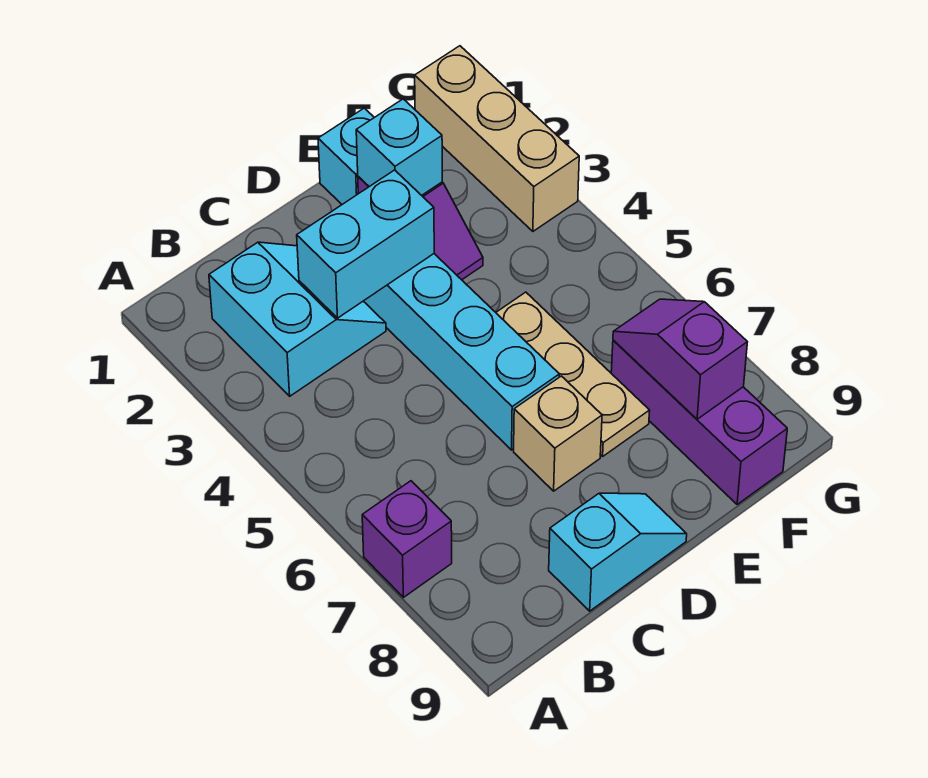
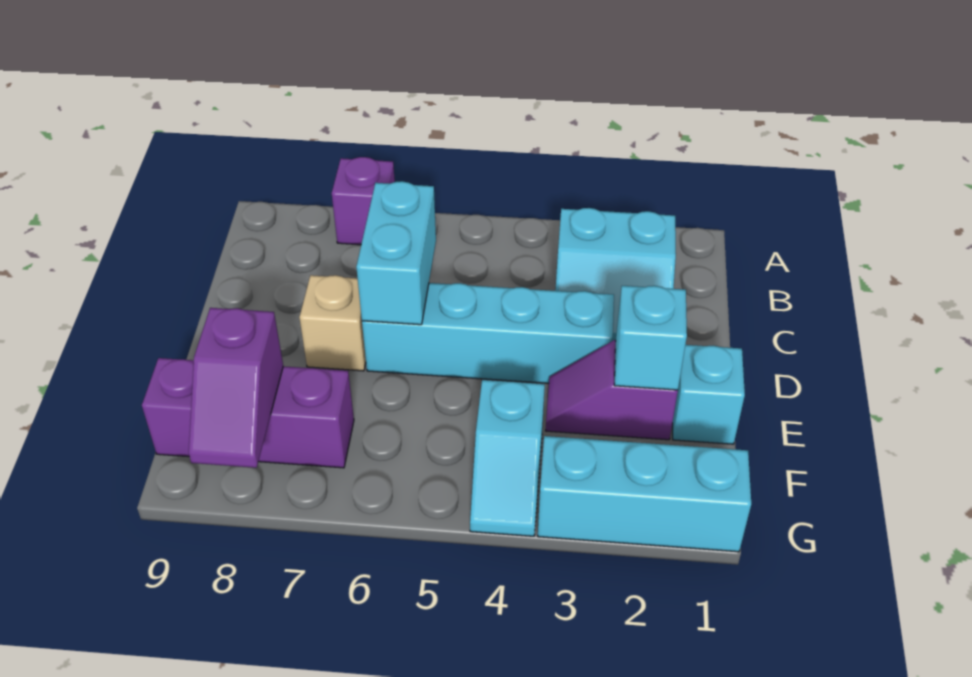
cyan brick C3:D3 level 2 -> cyan brick C6:D6 level 2
cyan slope C9:D9 level 1 top C -> cyan slope F4:G4 level 1 top F
tan plate E5:E7 level 1 -> none
purple slope F7:F8 level 2 top 8 -> purple slope F8:G8 level 2 top F
tan brick G1:G3 level 1 -> cyan brick G1:G3 level 1

